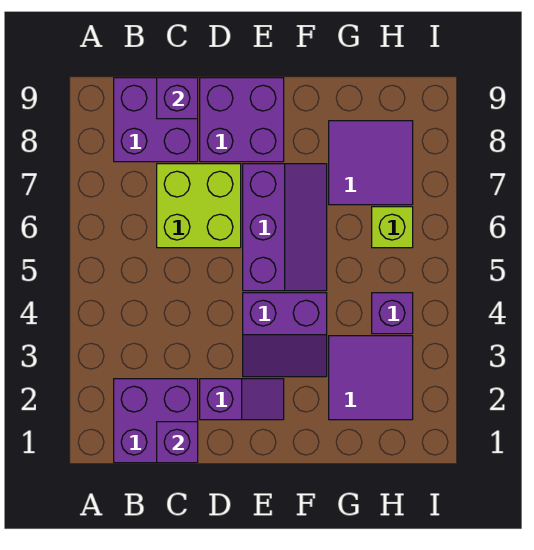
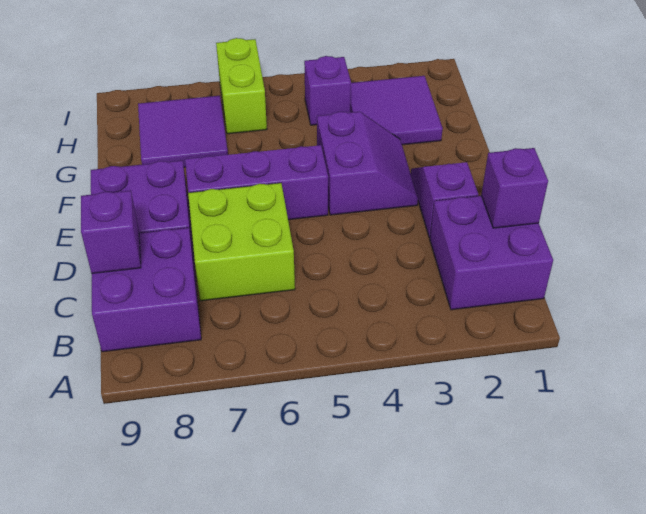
lime brick H6 level 1 -> lime brick H6:I6 level 1

